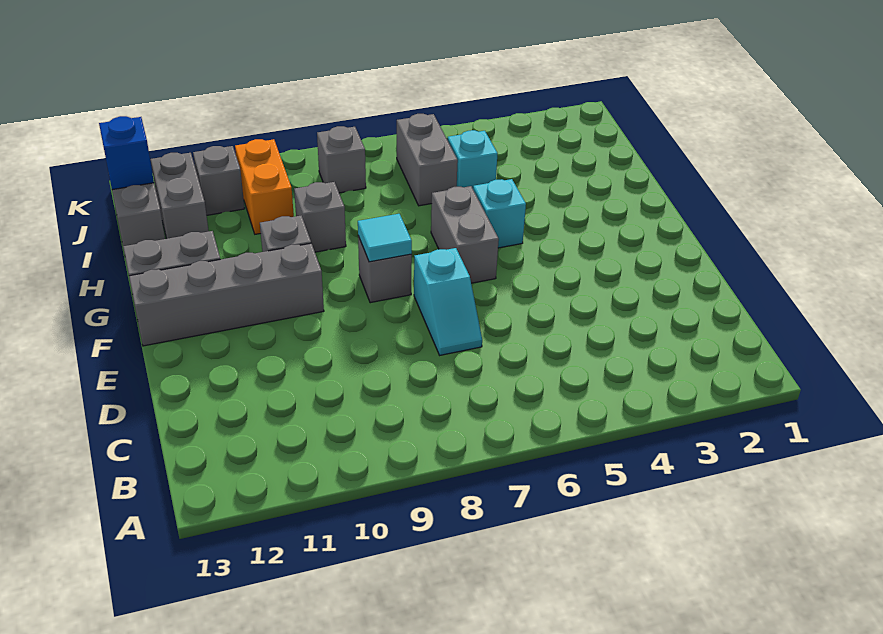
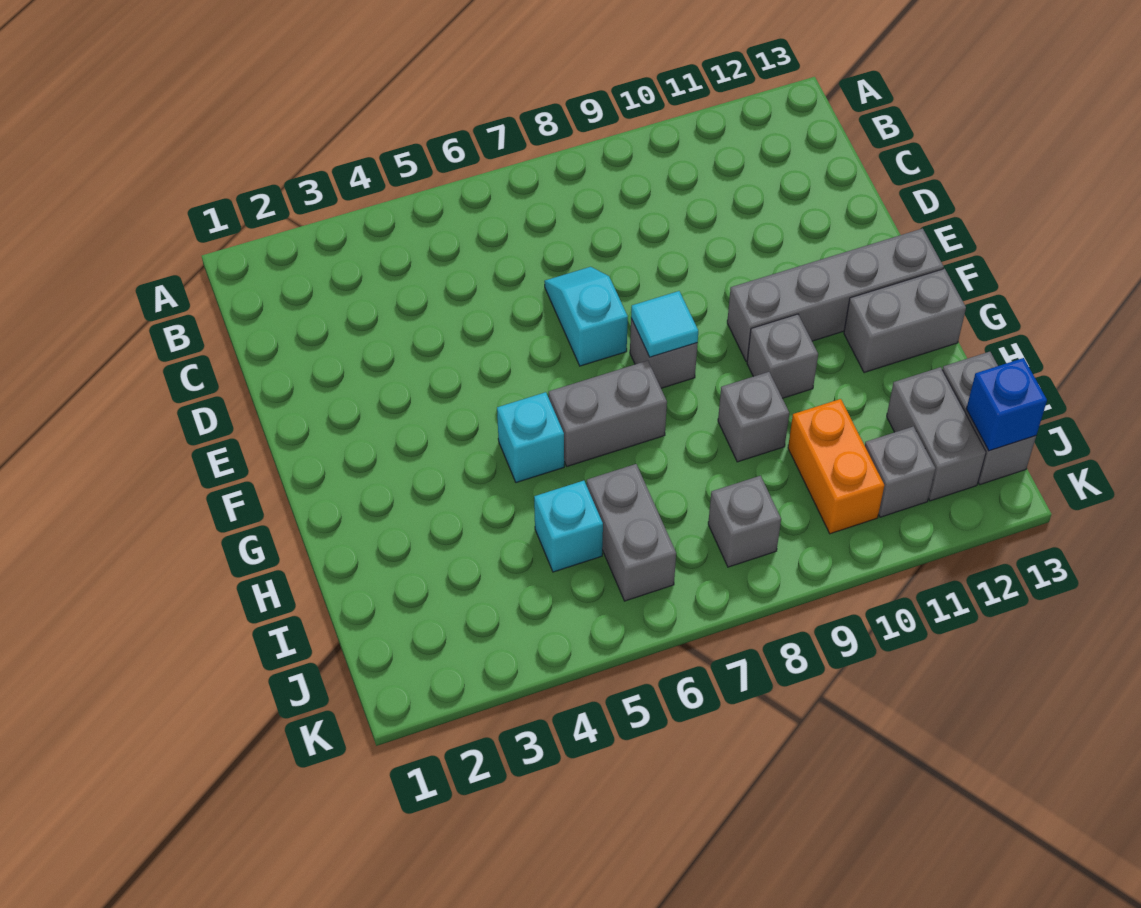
grey brick F6:G6 level 1 -> grey brick G6:G7 level 1

